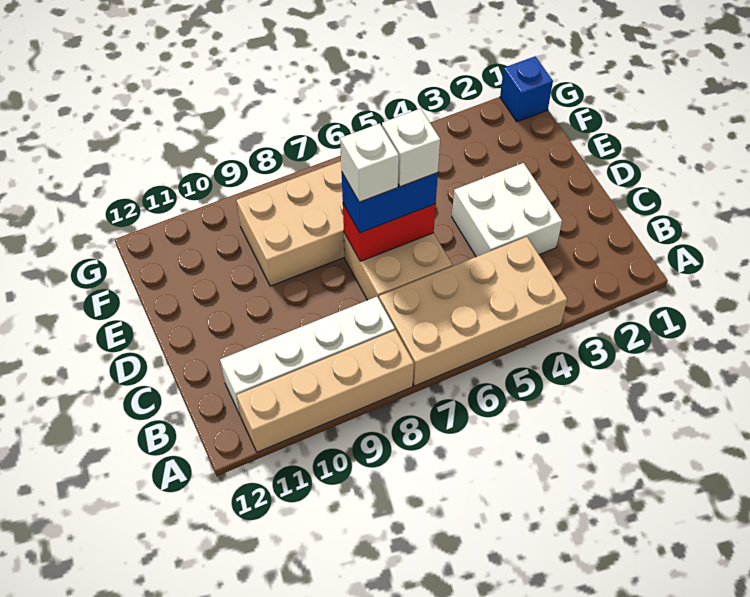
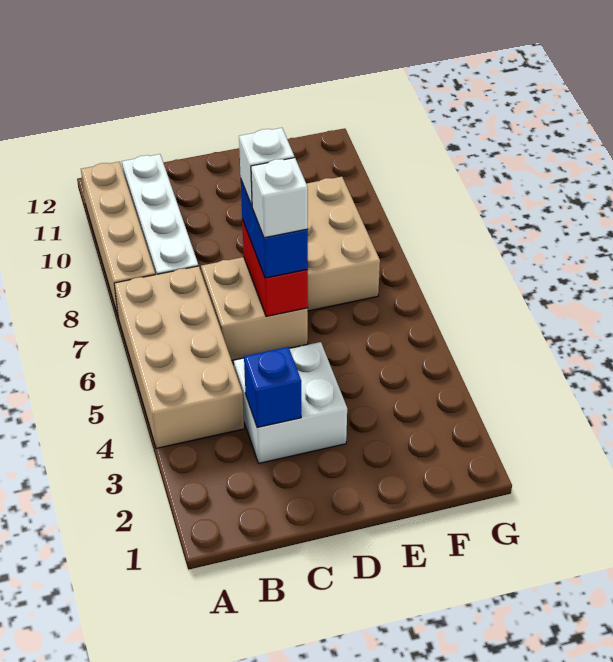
blue brick G1 level 1 -> blue brick C3 level 2

